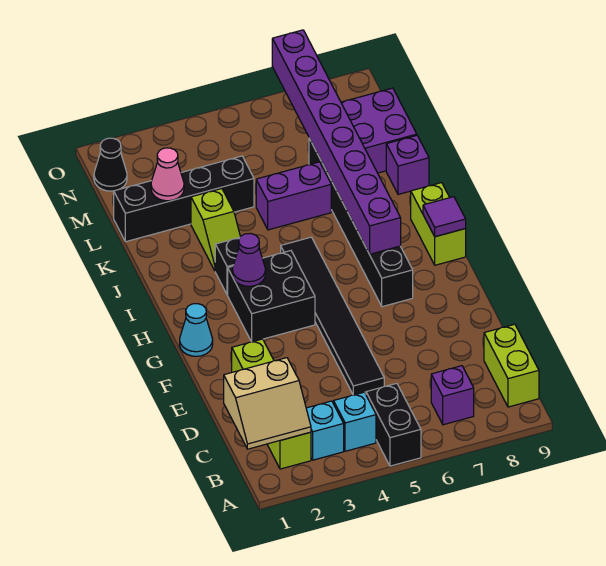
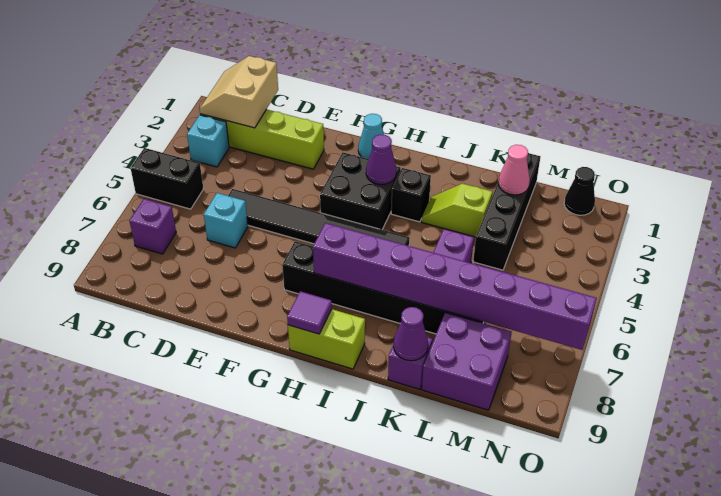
cyan brick B4 level 1 -> cyan brick D6 level 1
lime brick B9:C9 level 1 -> none
none -> purple cone K9 level 2

